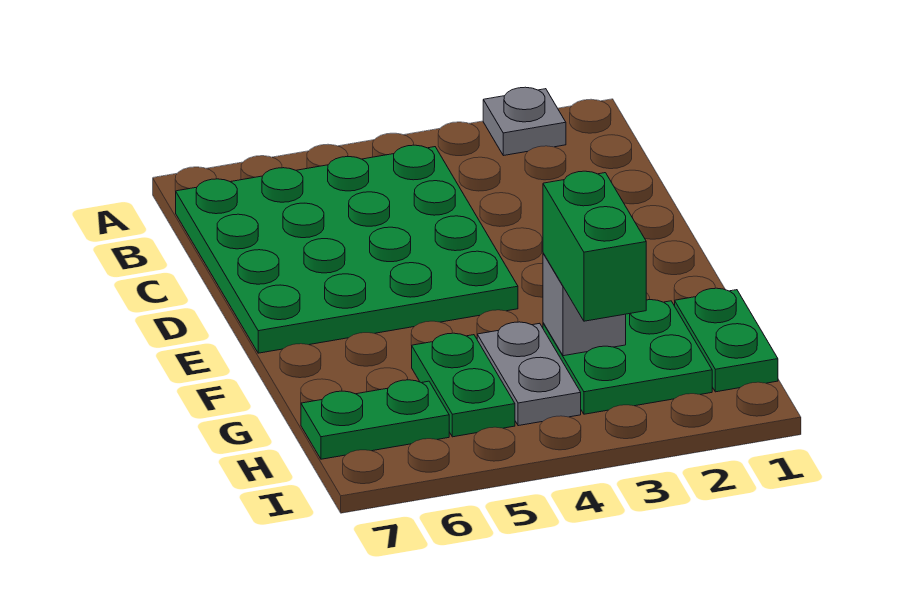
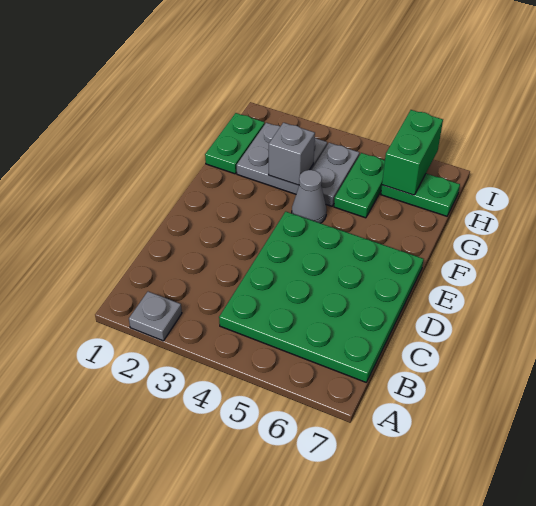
none -> grey cone F4 level 1
green plate G2:H3 level 1 -> grey plate G2:H3 level 1
green brick G3:H3 level 3 -> green brick H6:I6 level 2

